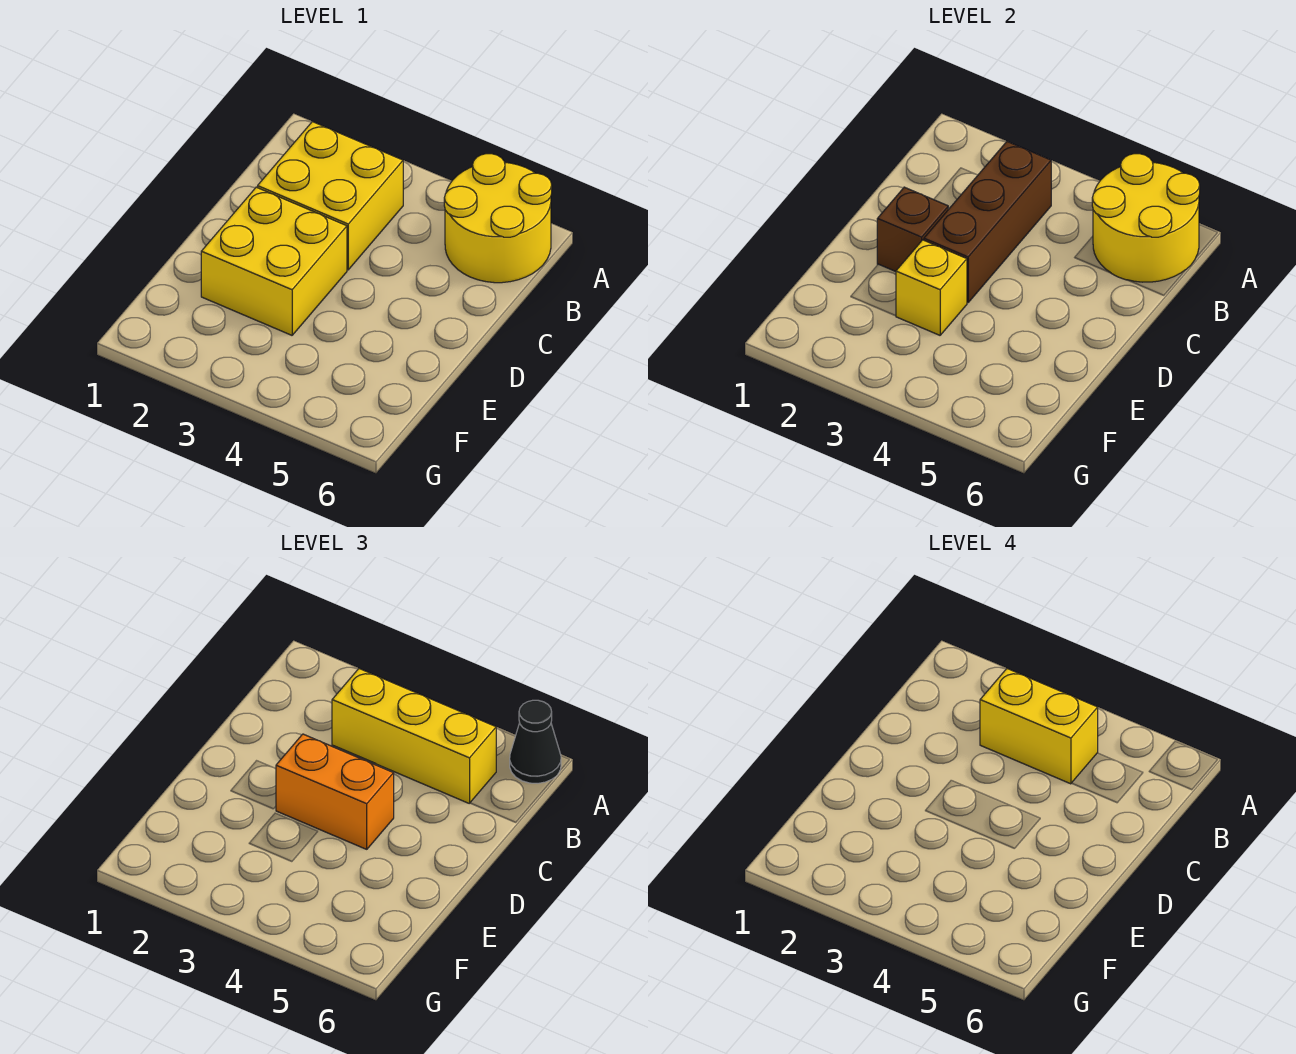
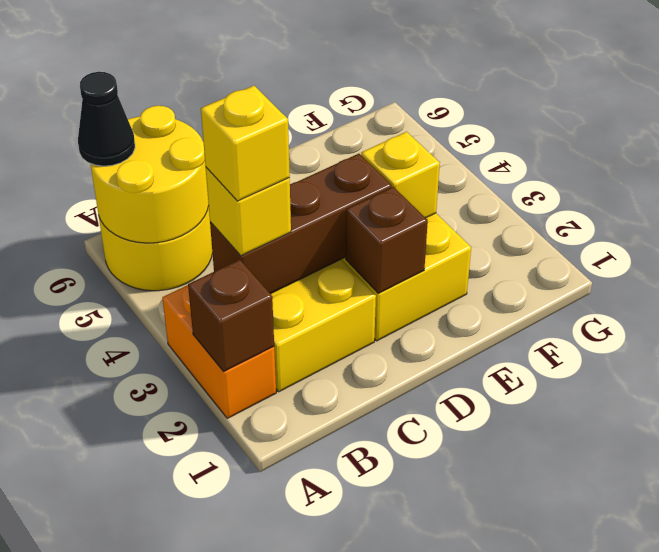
none -> brown brick A2 level 2
yellow brick B3:B5 level 3 -> yellow brick B3 level 3
yellow brick B3:B4 level 4 -> yellow brick B3 level 4
orange brick D3:D4 level 3 -> orange brick A2:A3 level 1

